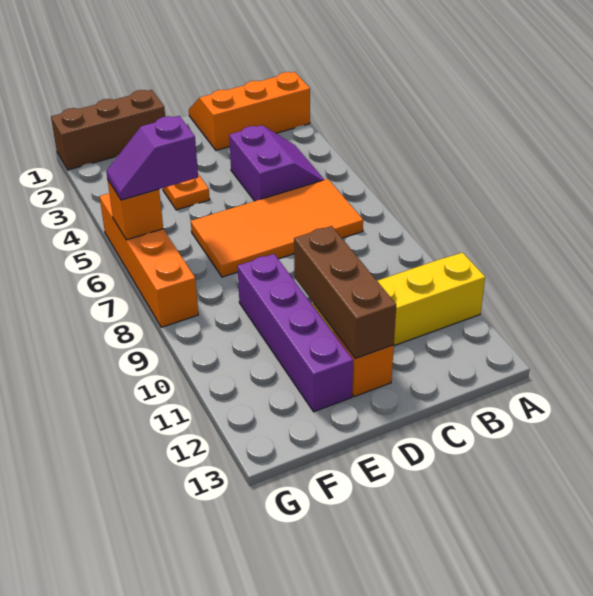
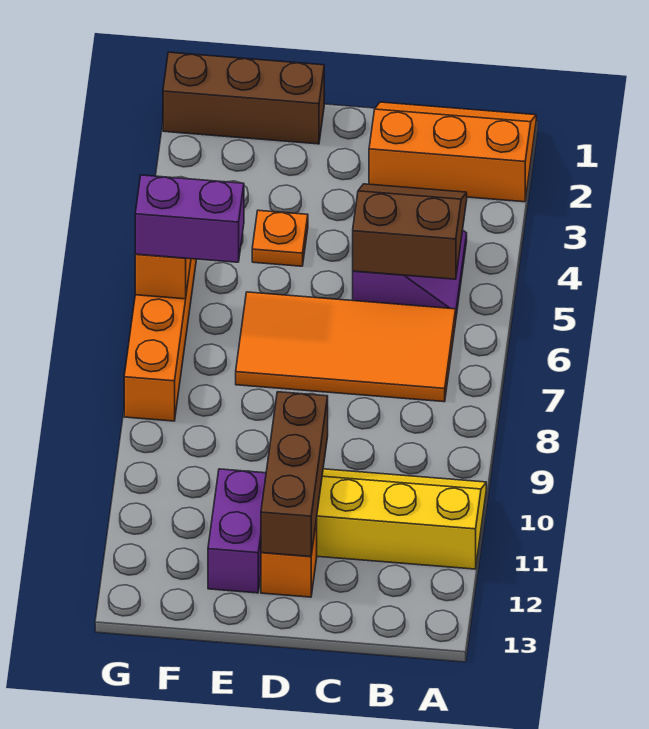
none -> brown slope B4:C5 level 2 top 5
purple brick E9:E12 level 1 -> purple brick E11:E12 level 1
purple slope F6:G6 level 3 top F -> purple brick F6:G6 level 3

